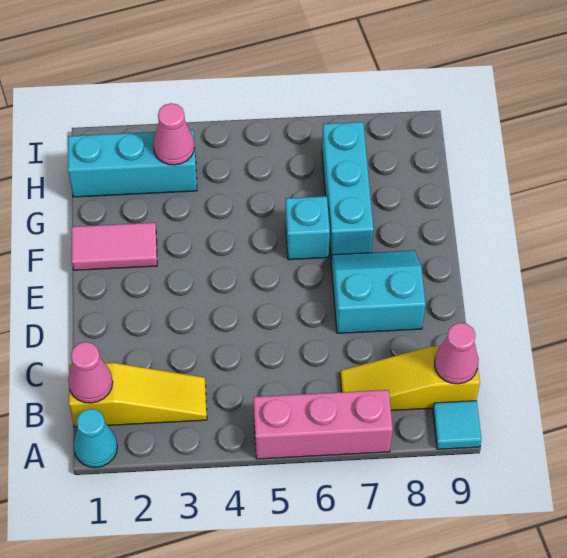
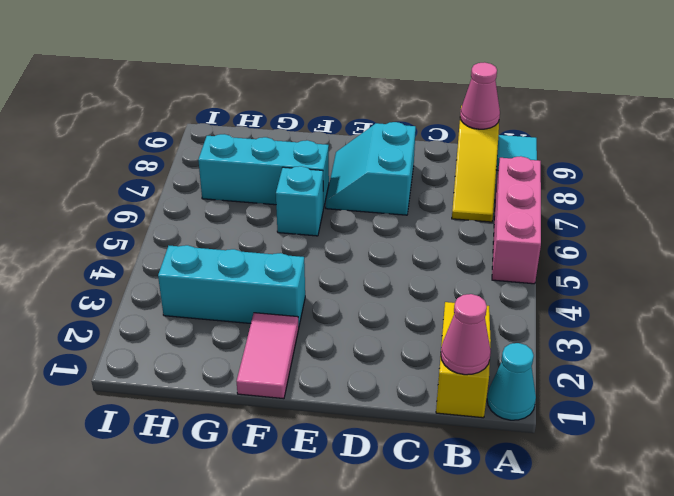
cyan brick H1:H3 level 1 -> cyan brick F3:H3 level 1
pink cone H3 level 2 -> none

